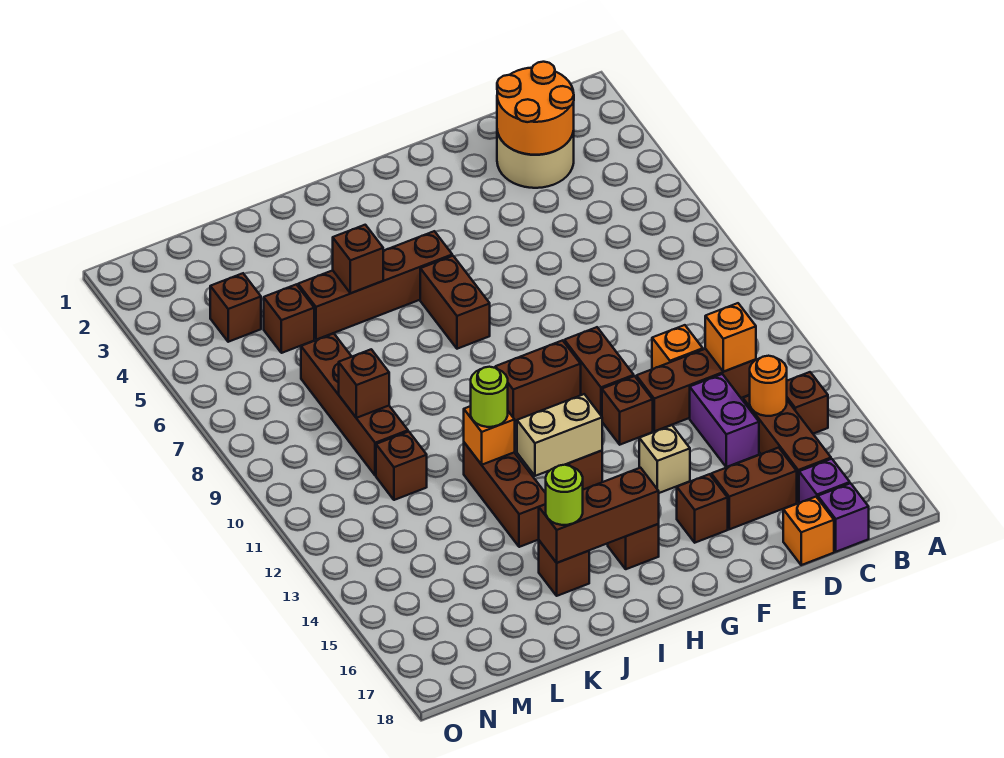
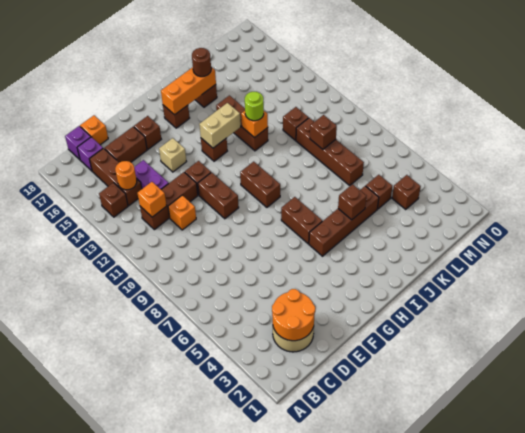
brown brick G10:H10 level 1 -> brown brick H9:H10 level 1
brown brick H16:J16 level 2 -> orange brick H16:J16 level 2
lime round brick J16 level 3 -> brown round brick J16 level 3

